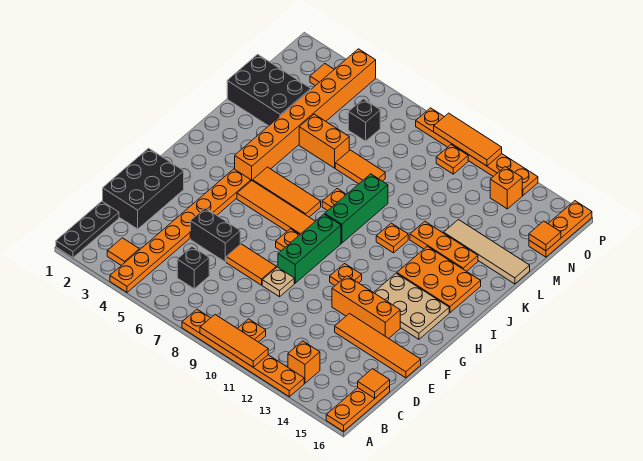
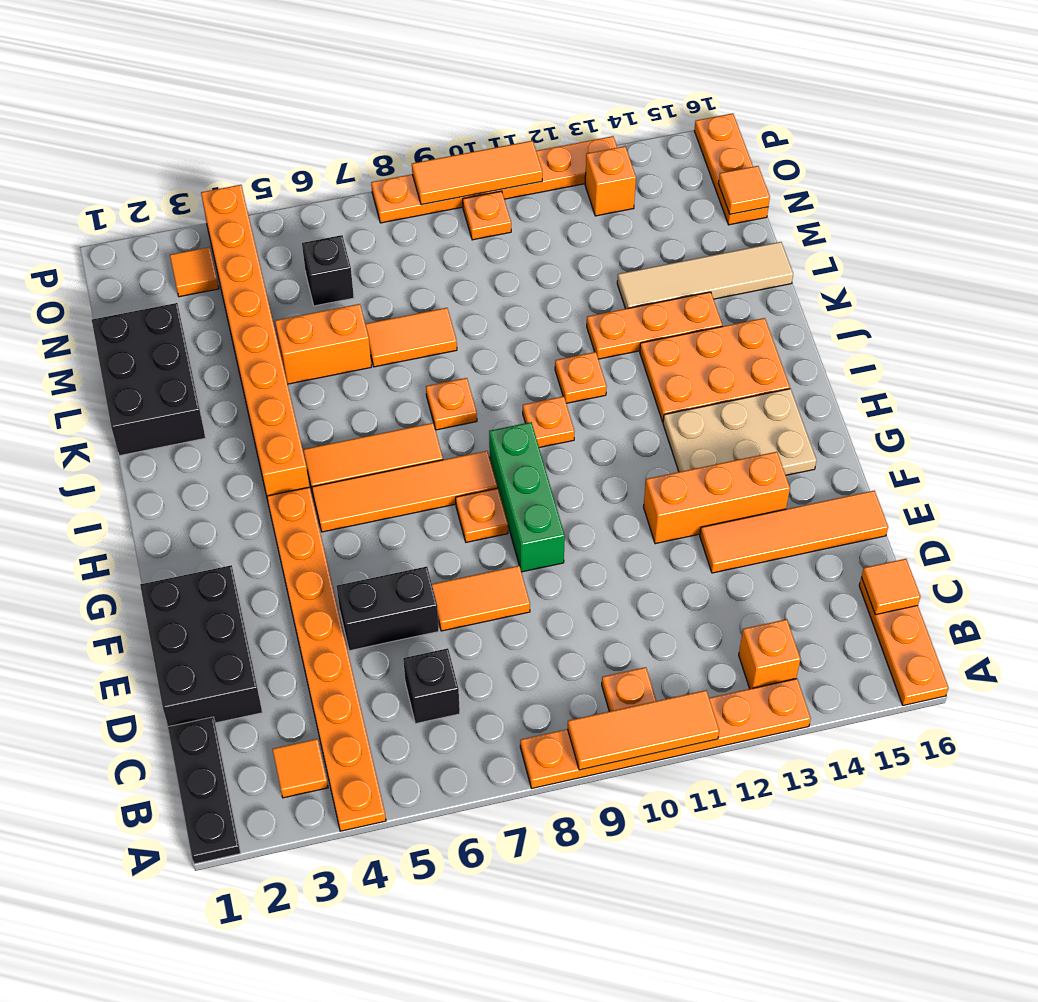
tan plate E9 level 1 -> none
orange plate G11 level 1 -> orange plate I10 level 1
green brick I9:K9 level 1 -> none
black brick L1:M3 level 1 -> black brick K1:M2 level 1

